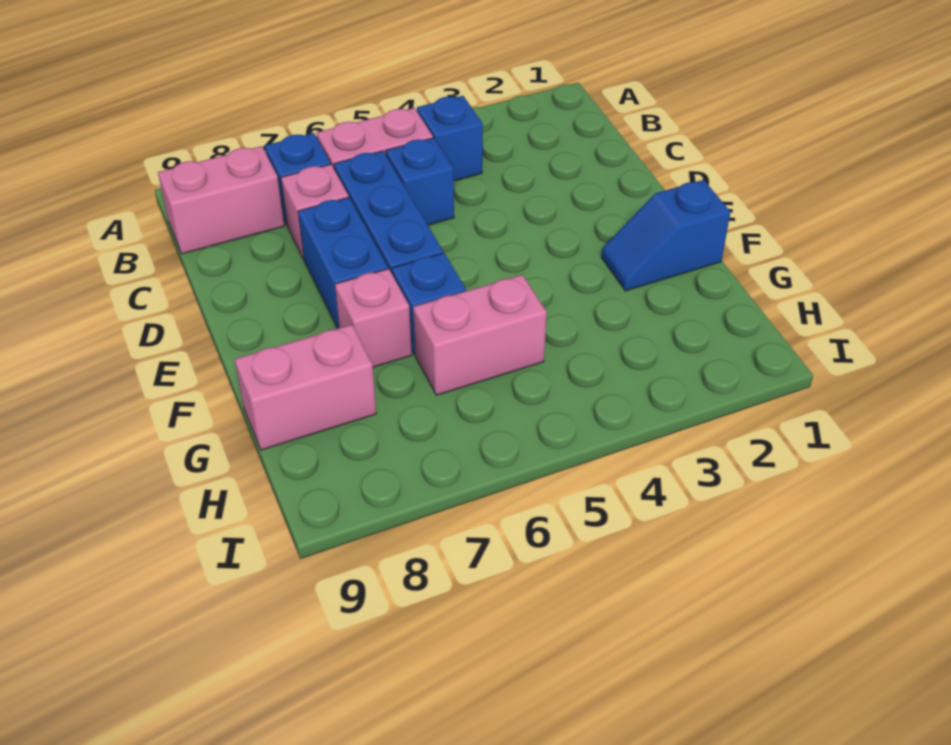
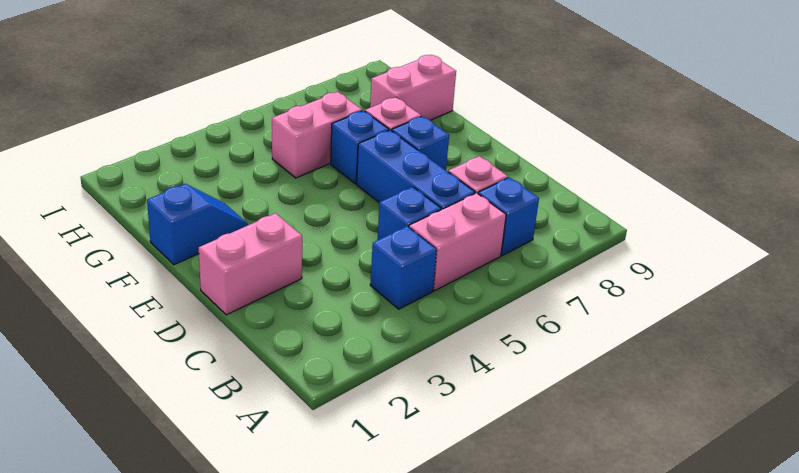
pink brick B8:B9 level 1 -> pink brick D1:D2 level 1
blue brick D7:E7 level 1 -> blue brick E7 level 1

